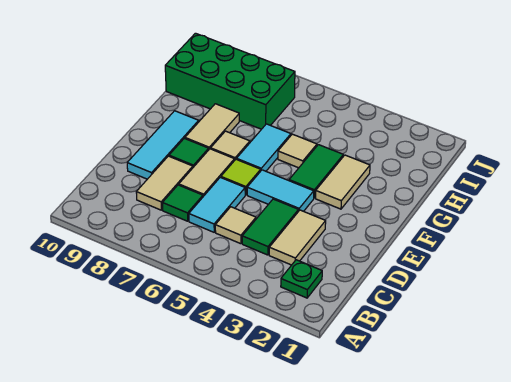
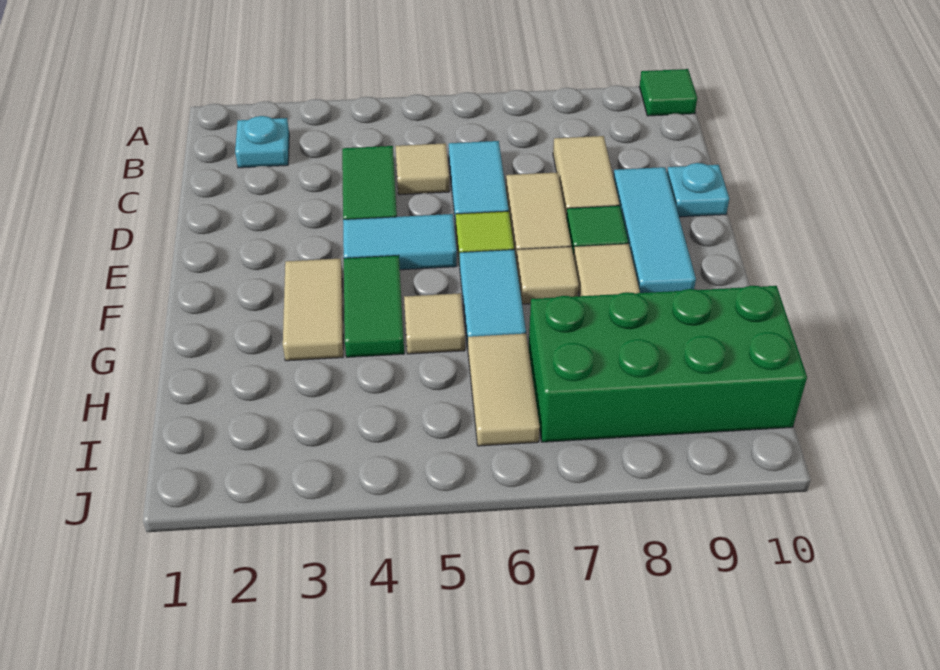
green plate B2 level 1 -> cyan plate B2 level 1
tan tile C3:D3 level 1 -> tan tile H6:I6 level 1
green tile C7 level 1 -> green tile A10 level 1
none -> cyan plate D10 level 1

